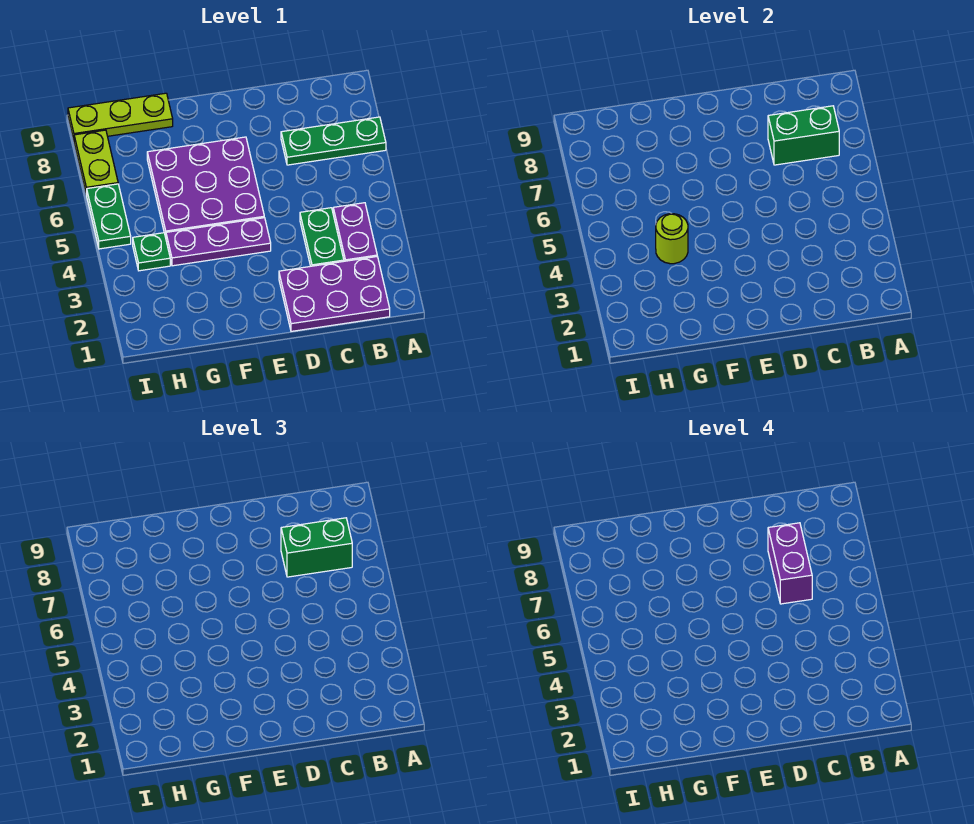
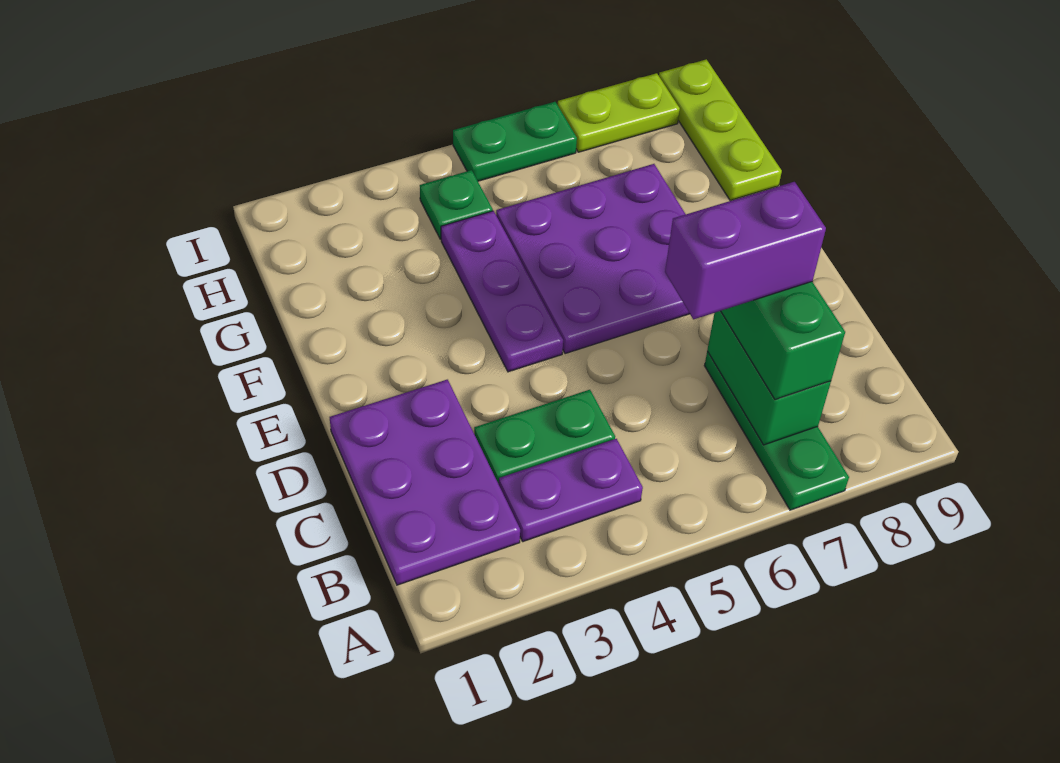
lime round brick G4 level 2 -> none

